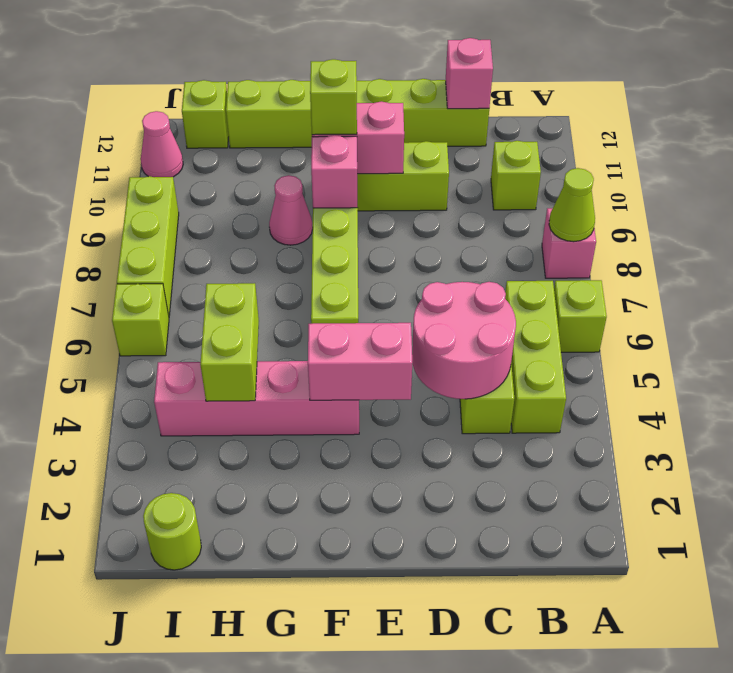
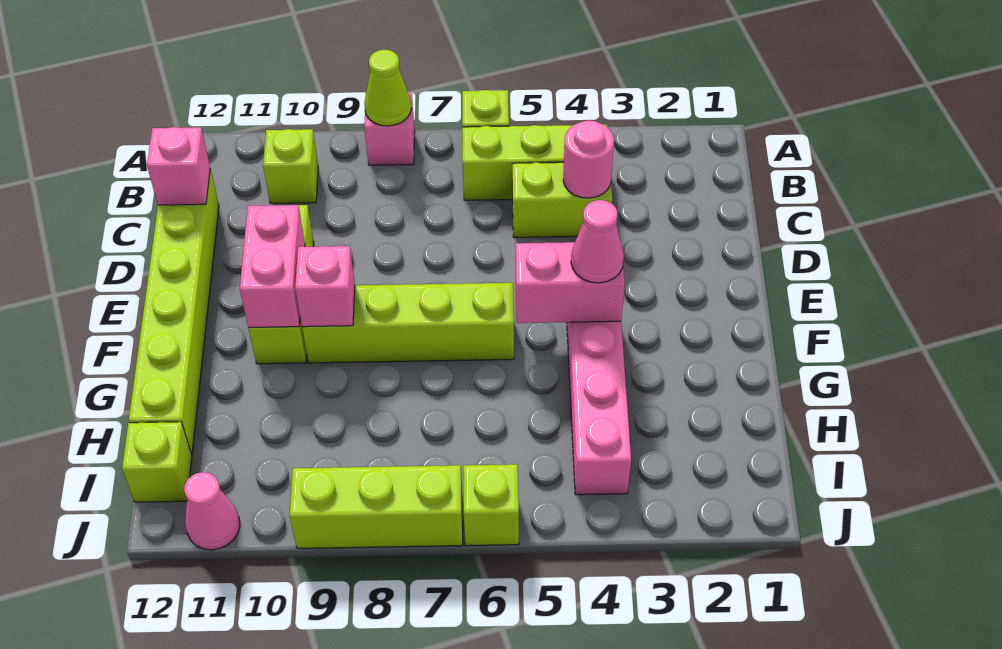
pink round brick C4:D5 level 2 -> pink round brick C4 level 2
pink brick E4:F4 level 2 -> pink brick F4:F5 level 2
lime brick F10 level 3 -> none
pink cone G9 level 1 -> pink cone F4 level 3
lime brick H4:H5 level 2 -> none
lime round brick I1 level 1 -> none

